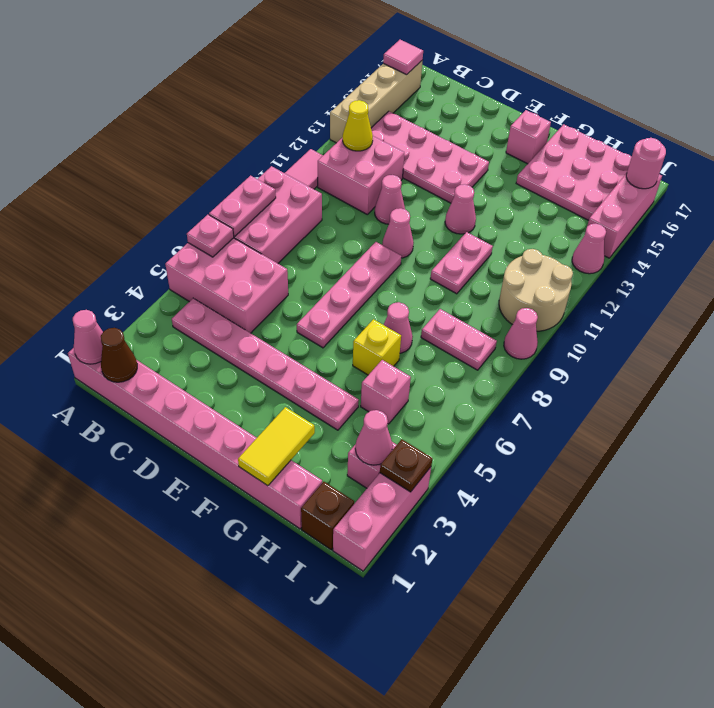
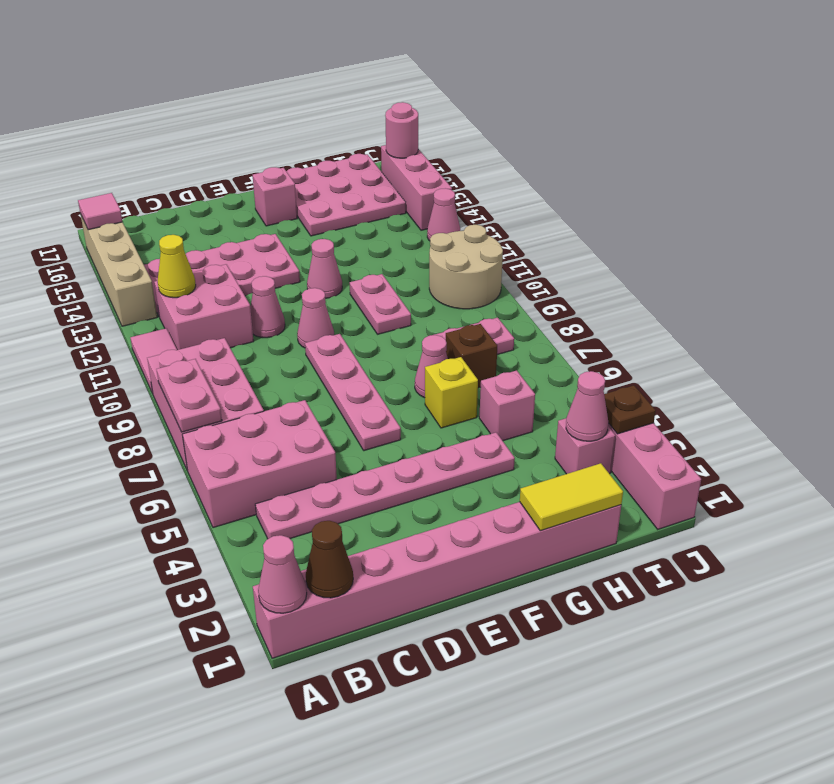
pink plate A6 level 2 -> none
yellow tile G1:G2 level 2 -> yellow tile G1:H1 level 2
brown brick I1 level 1 -> brown brick H7 level 1
pink cone J9 level 1 -> none

